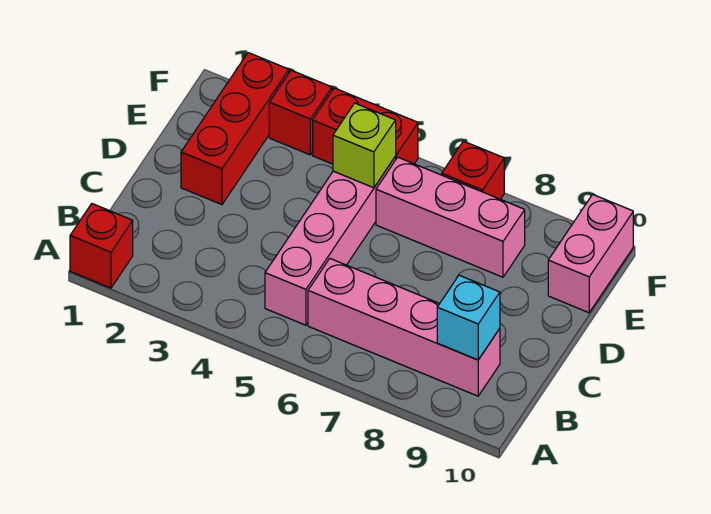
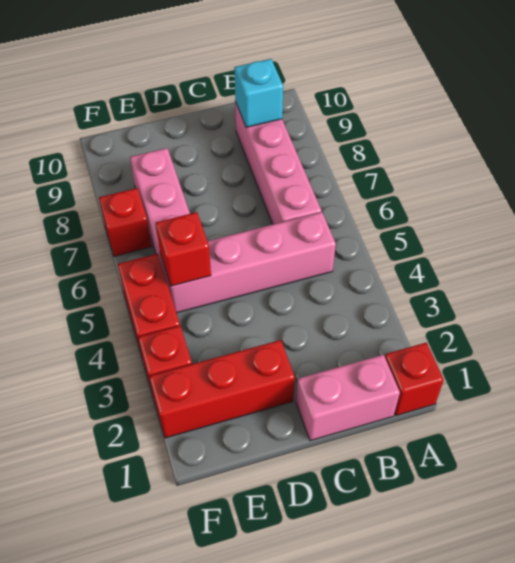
lime brick E5 level 2 -> red brick E5 level 2
pink brick E10:F10 level 1 -> pink brick B1:C1 level 1

